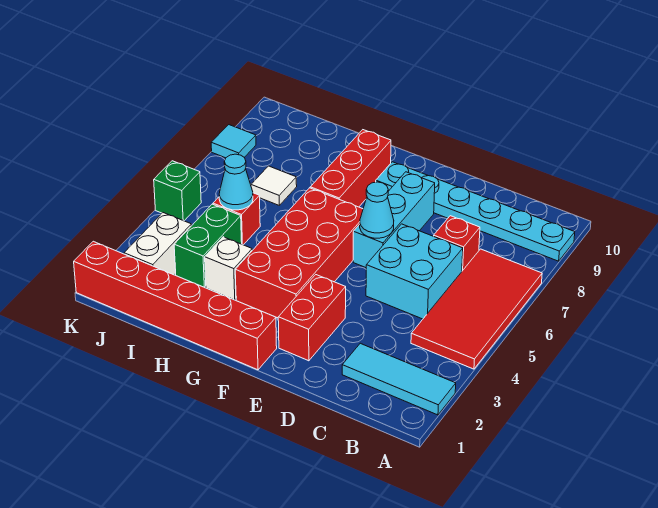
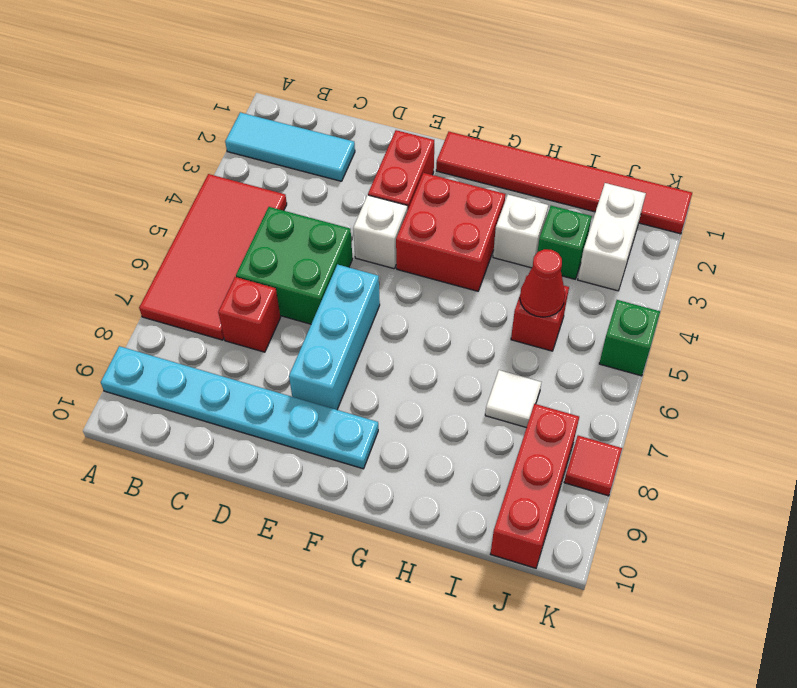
cyan brick C5:D6 level 1 -> green brick C5:D6 level 1
none -> white brick E4 level 1
cyan cone E6 level 2 -> none
red brick F1:K1 level 1 -> red tile F1:K1 level 1
red brick F3:G6 level 1 -> red brick F3:G4 level 1
red brick G7:G9 level 1 -> red brick J8:J10 level 1
green brick I3:I4 level 1 -> green brick I3 level 1
cyan cone I5 level 2 -> red cone I5 level 2
cyan tile K8 level 1 -> red tile K8 level 1

